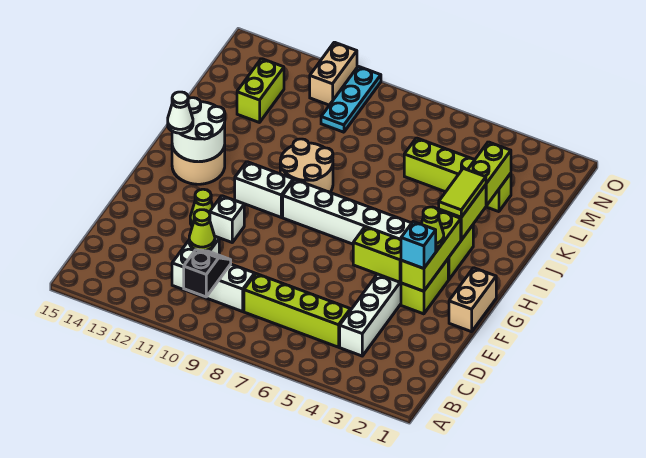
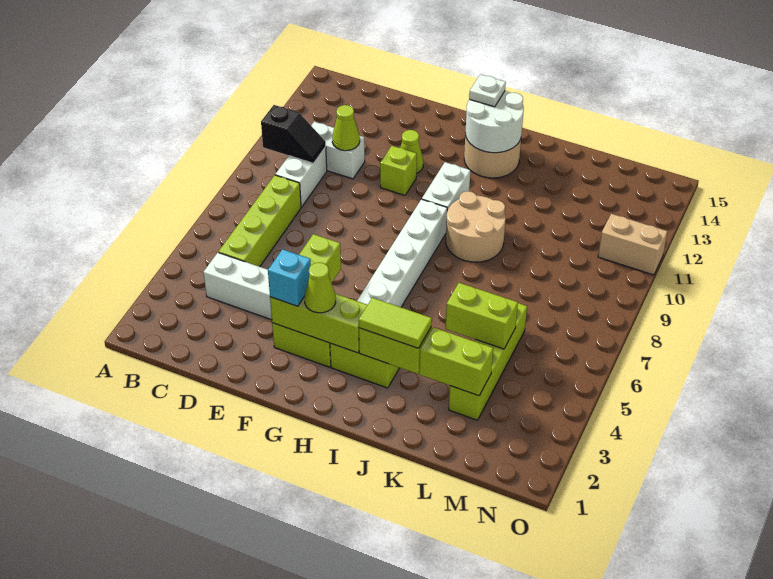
tan brick F1:G1 level 1 -> none
white brick F11 level 1 -> lime brick F11 level 1
white cone H14 level 3 -> white plate H14 level 3
lime brick L13:M13 level 1 -> lime brick K5:L5 level 2
cyan plate M10:O10 level 1 -> none

